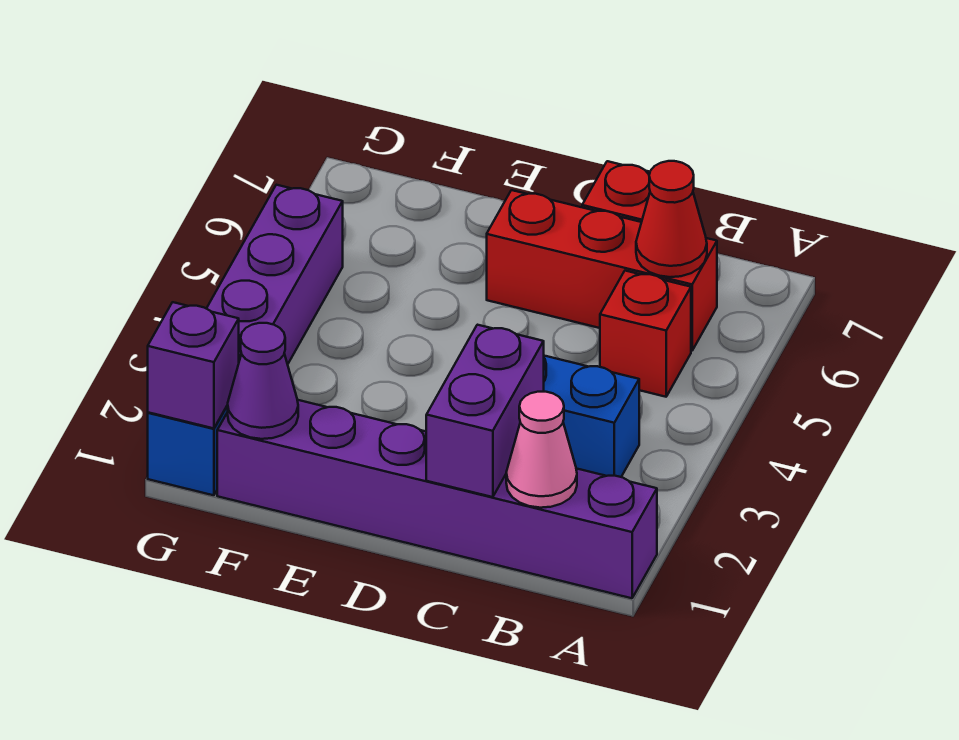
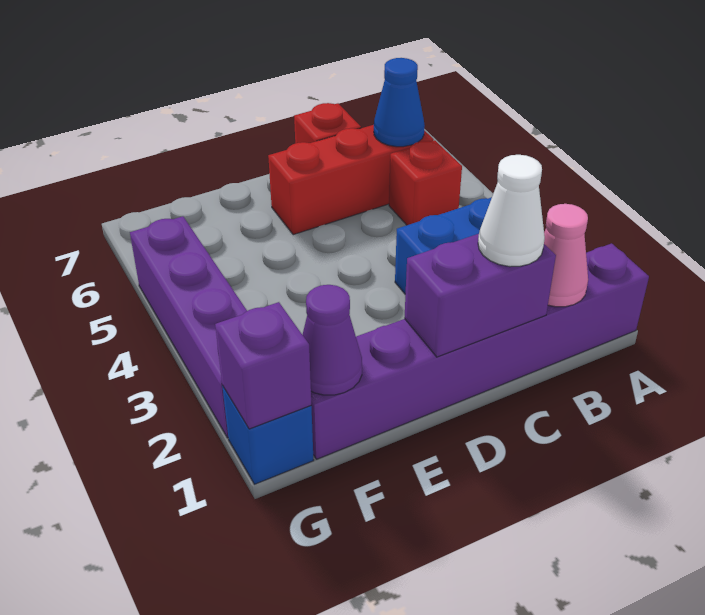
red cone B6 level 2 -> blue cone B6 level 2
purple brick C1:C2 level 2 -> purple brick C1:D1 level 2
none -> white cone C1 level 3

